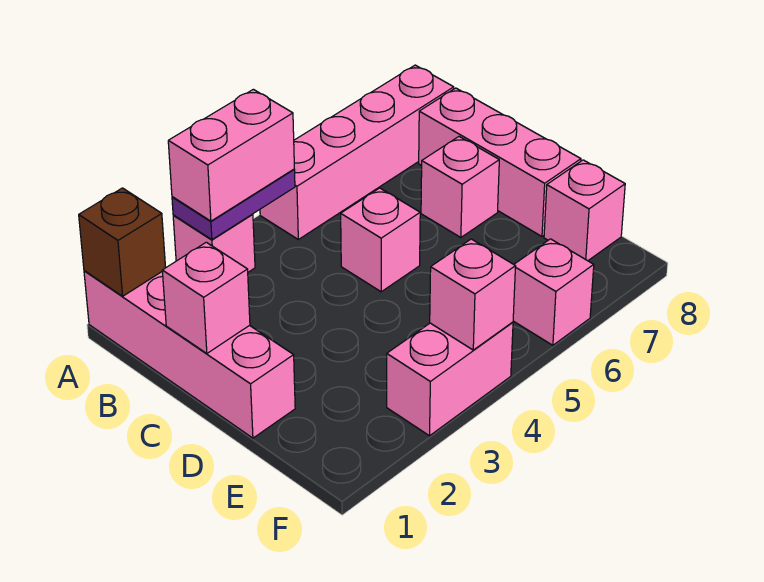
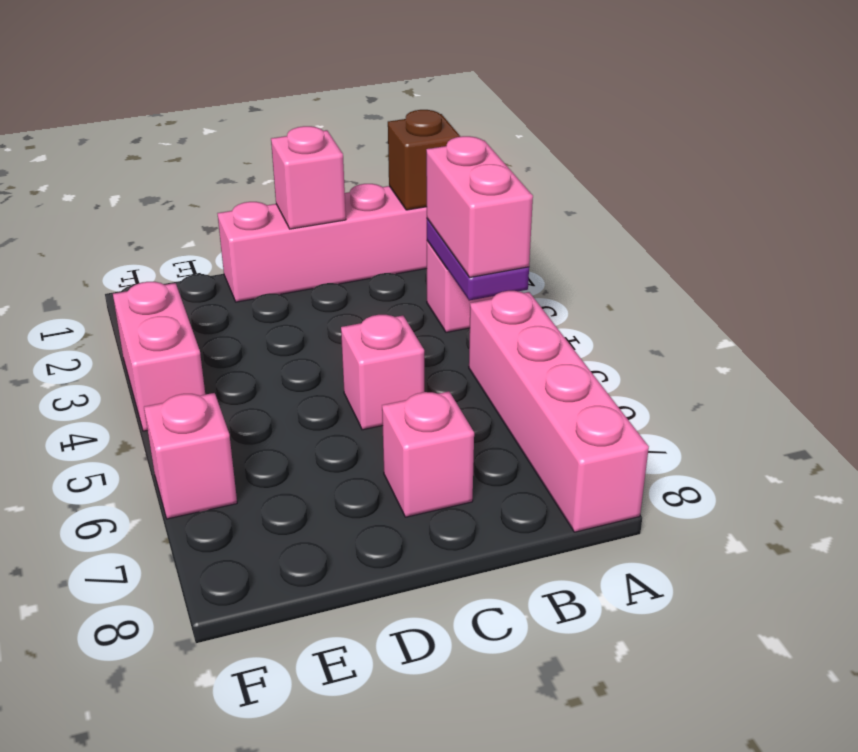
pink brick B8:D8 level 1 -> none
pink brick E8 level 1 -> none
pink brick F4 level 2 -> none

